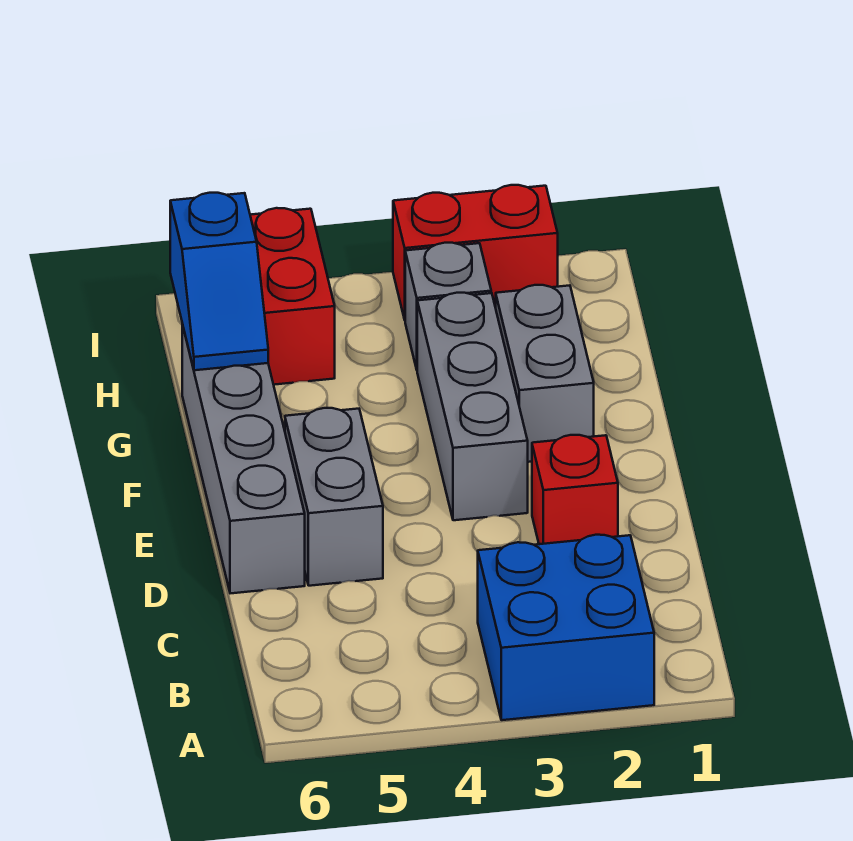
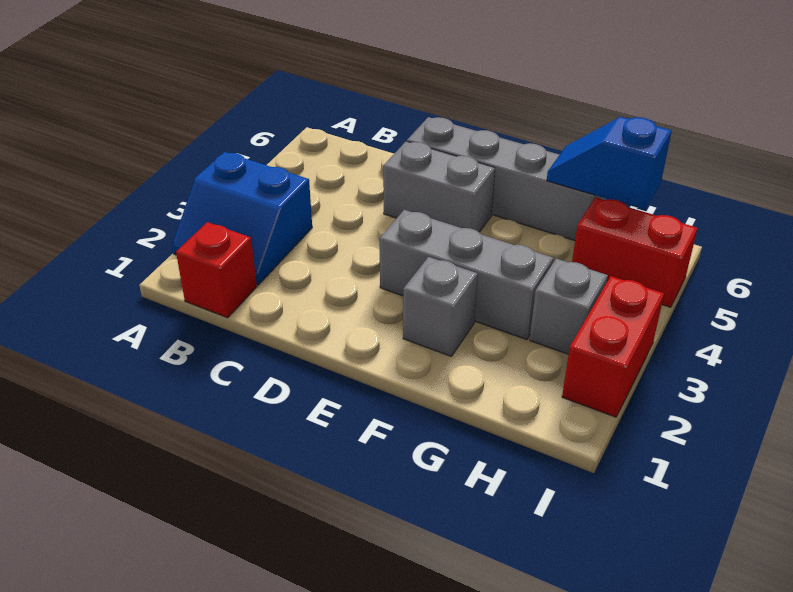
blue brick A2:B3 level 1 -> blue slope A2:B3 level 1 top 3
red brick D2 level 1 -> red brick B1 level 1
grey brick F2:G2 level 1 -> grey brick F2 level 1

